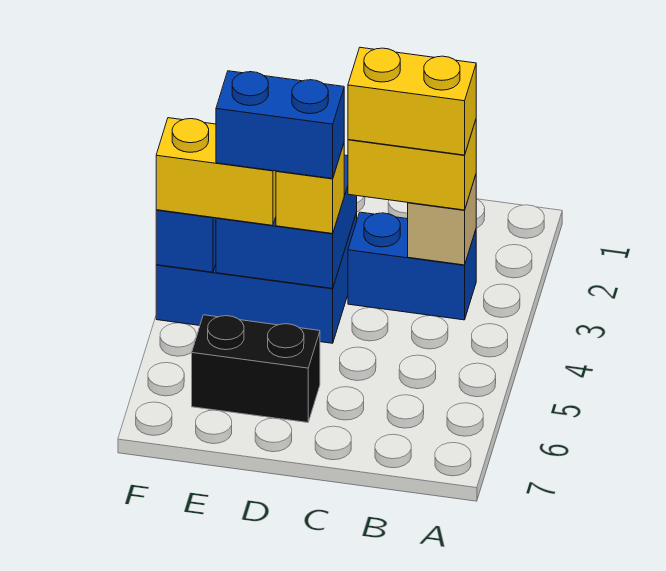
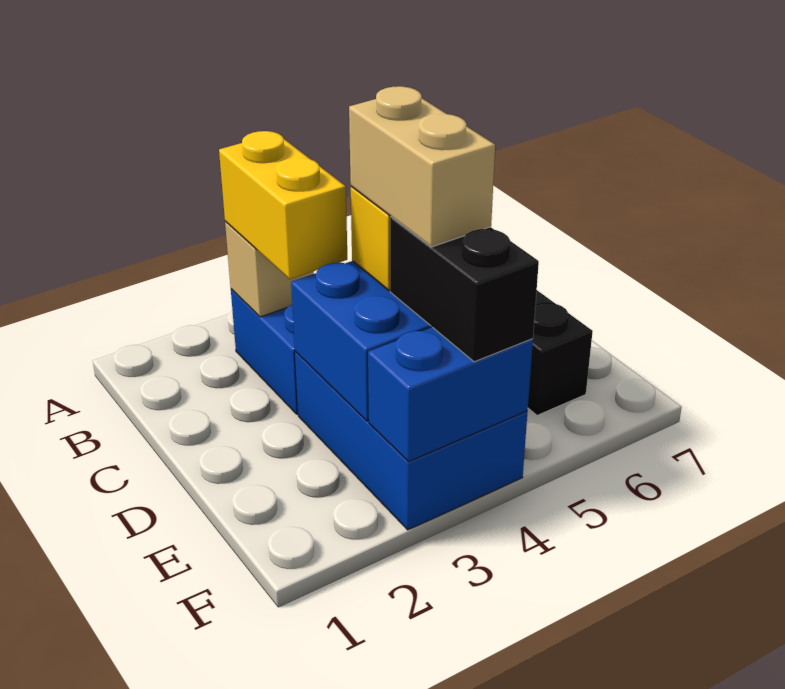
yellow brick B3:C3 level 4 -> none
blue brick D4:E4 level 4 -> tan brick D4:E4 level 4
yellow brick E4:F4 level 3 -> black brick E4:F4 level 3

